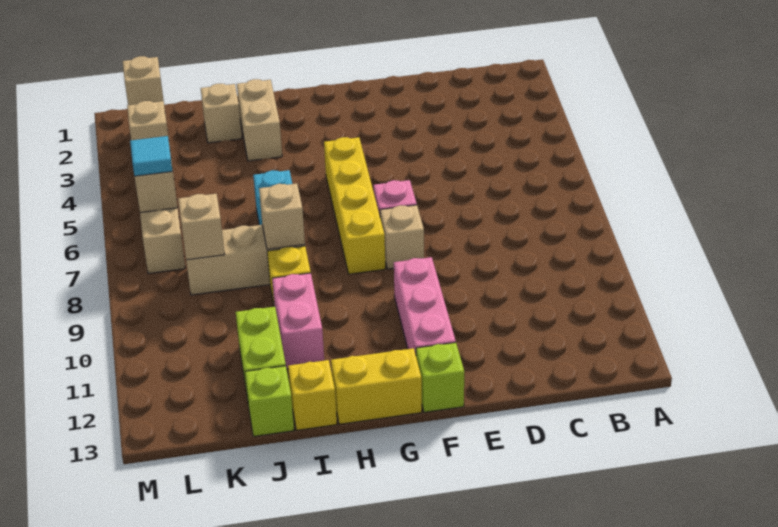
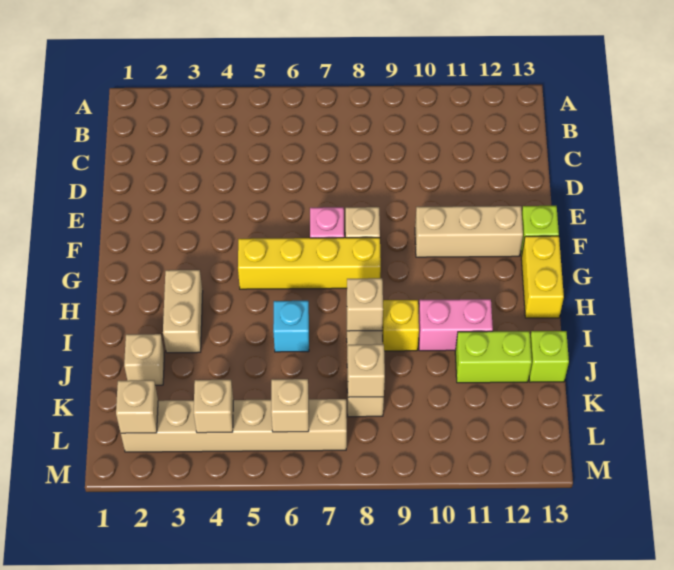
pink brick F10:F12 level 1 -> tan brick F10:F12 level 1
tan brick I2:I3 level 1 -> tan brick H3:I3 level 1
yellow brick I13 level 1 -> none
cyan tile L6 level 3 -> none

